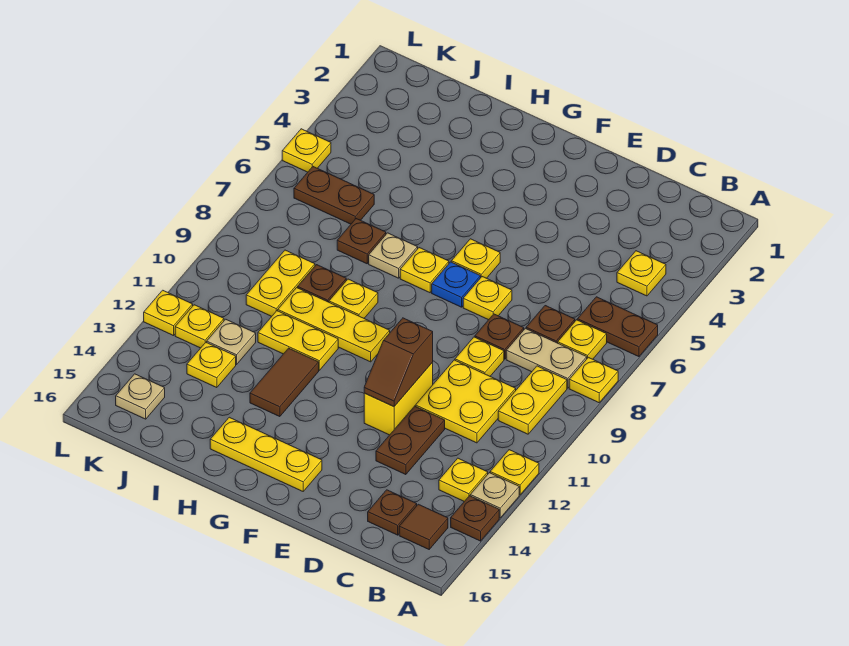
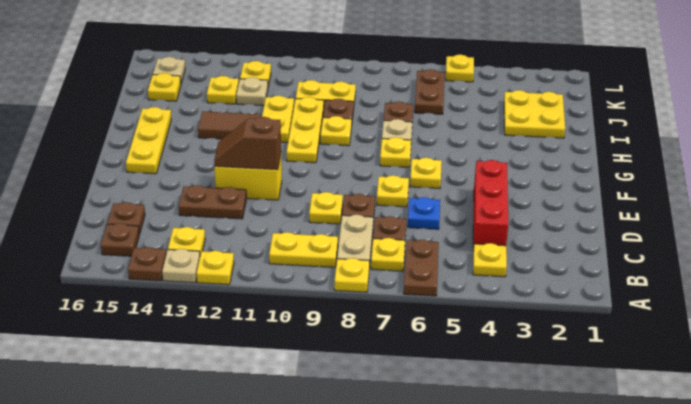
brown tile B15 level 1 -> brown plate B15 level 1
none -> red brick C4:E4 level 1
yellow plate C10:D11 level 1 -> yellow plate I2:J3 level 1
blue plate F7 level 1 -> blue plate D6 level 1
yellow plate L12 level 1 -> yellow plate J15 level 1

